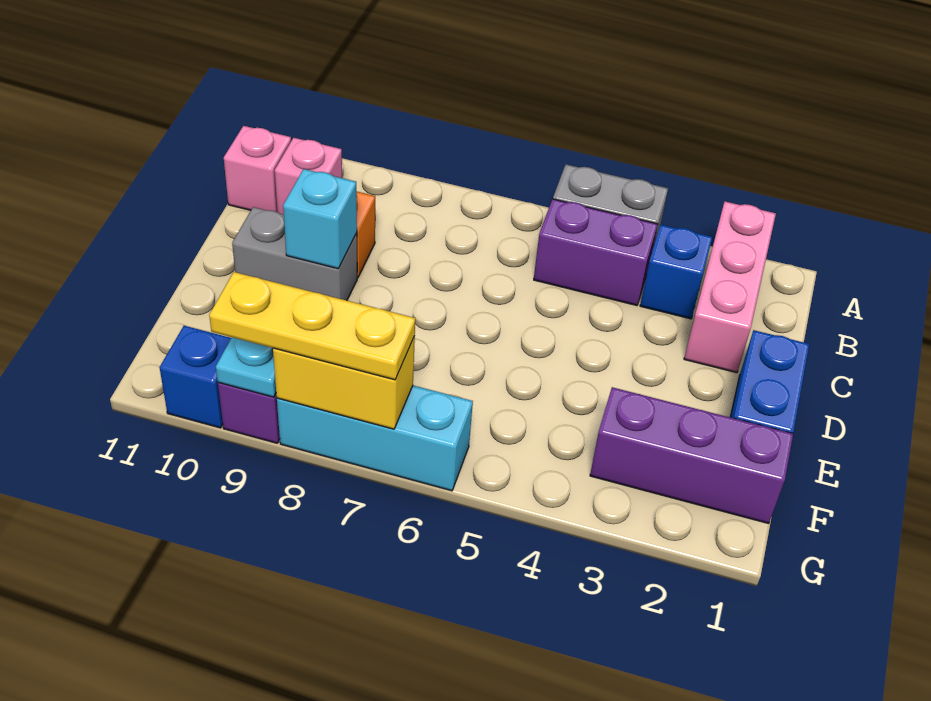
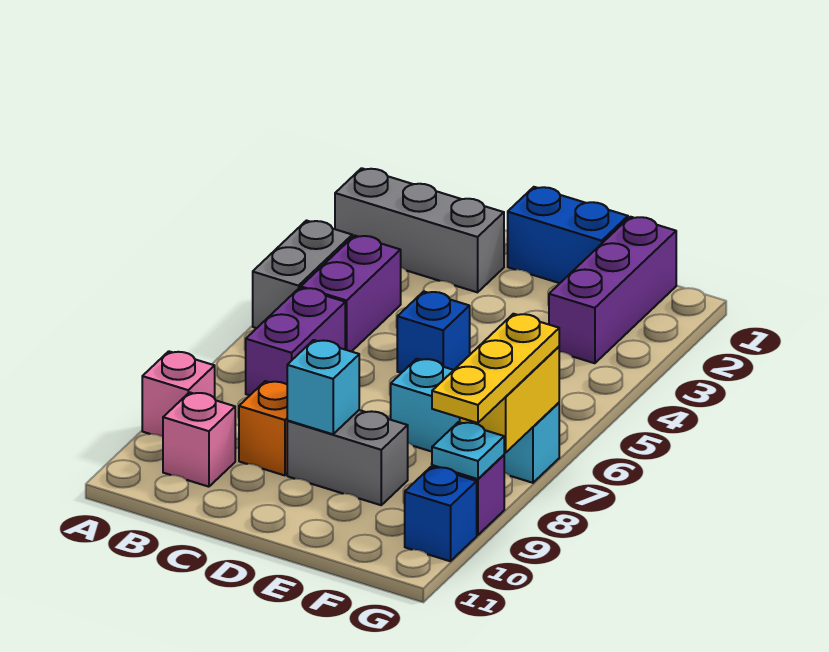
pink brick A2:C2 level 1 -> grey brick A2:C2 level 1
blue brick B3 level 1 -> blue brick D5 level 1
none -> purple brick B6:B7 level 1
pink brick B11 level 1 -> pink brick A9 level 1
grey brick D9:D10 level 1 -> grey brick D9:E9 level 1
cyan brick G6:G8 level 1 -> cyan brick E7:G7 level 1

